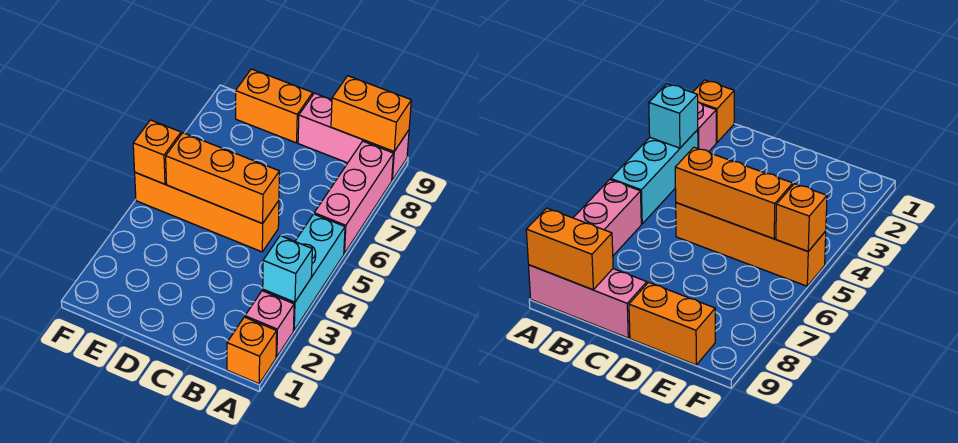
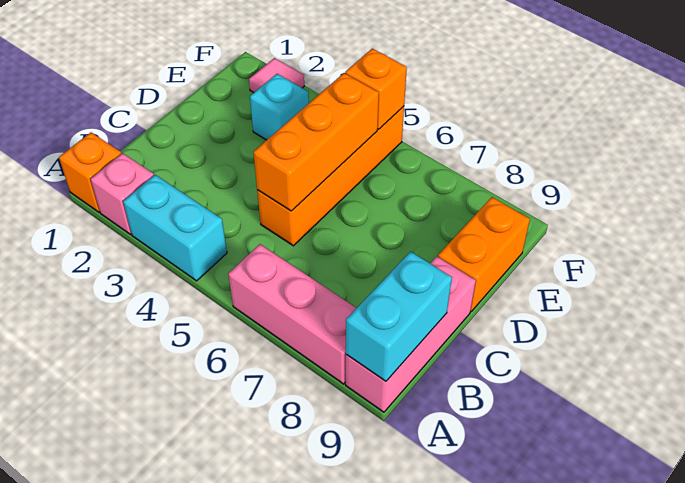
cyan brick A3:A5 level 1 -> cyan brick A3:A4 level 1
cyan brick A3 level 2 -> cyan brick E3 level 1
orange brick A9:B9 level 2 -> cyan brick A9:B9 level 2
none -> pink tile F2 level 1

